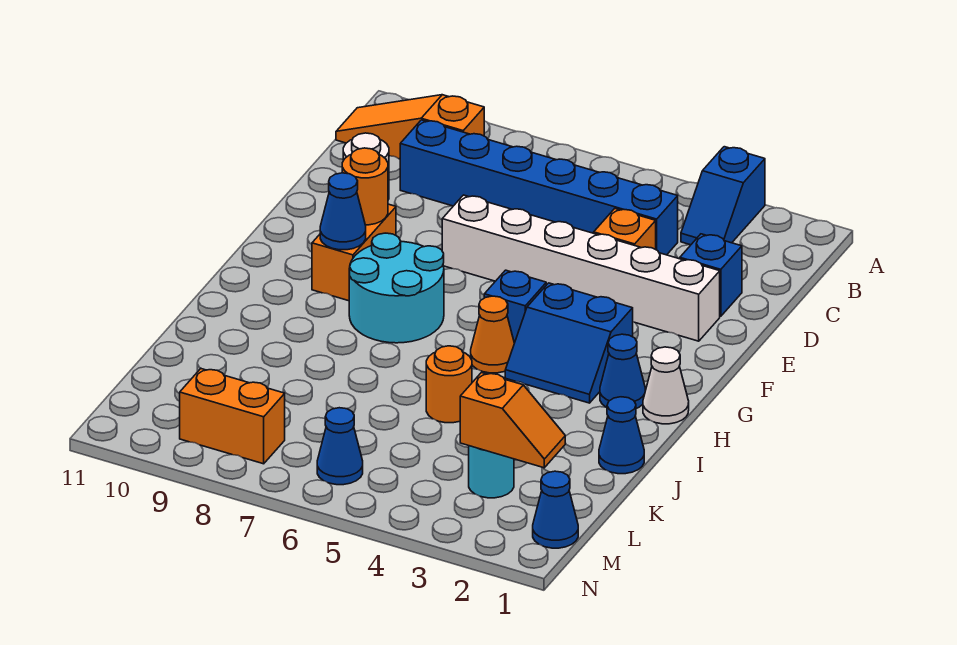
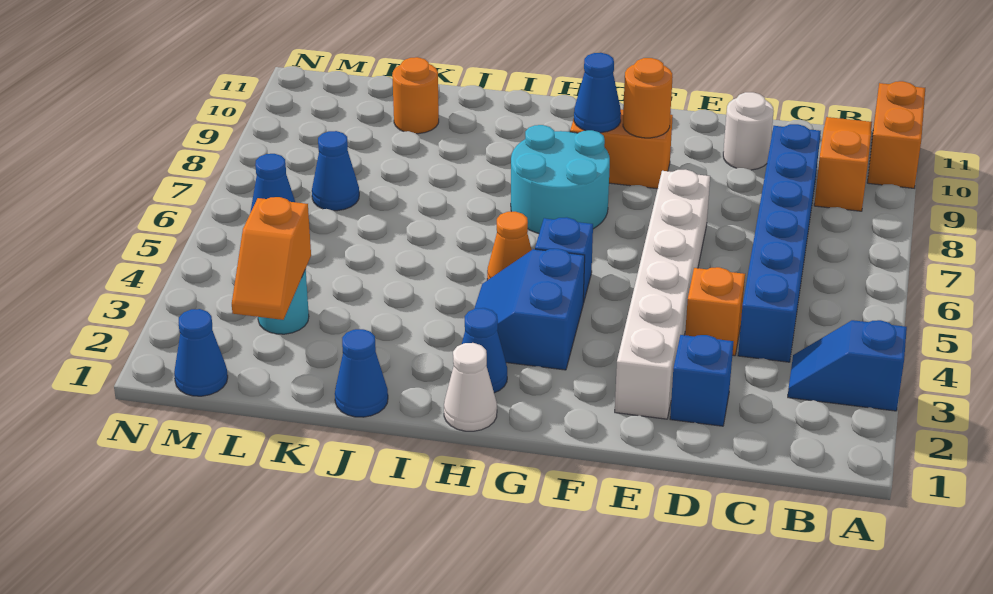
orange round brick J5 level 1 -> orange round brick K10 level 1
none -> blue cone L7 level 1
orange brick M8:M9 level 1 -> orange brick A10:A11 level 1

